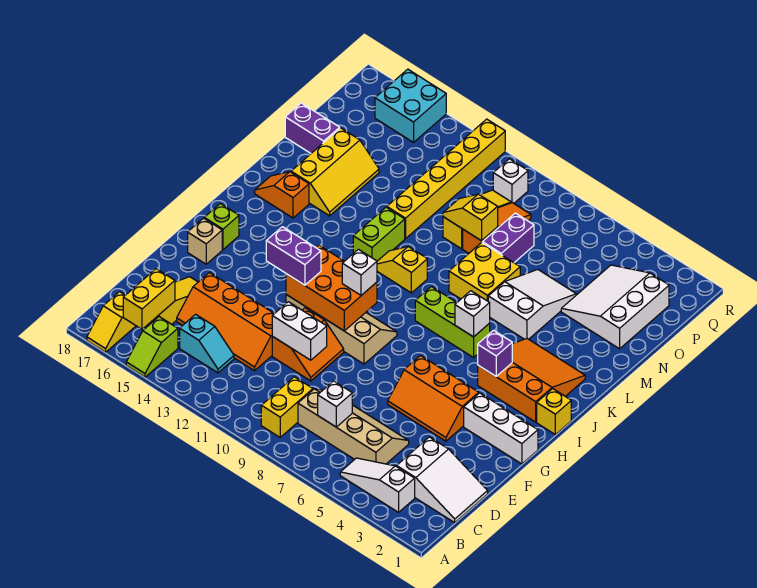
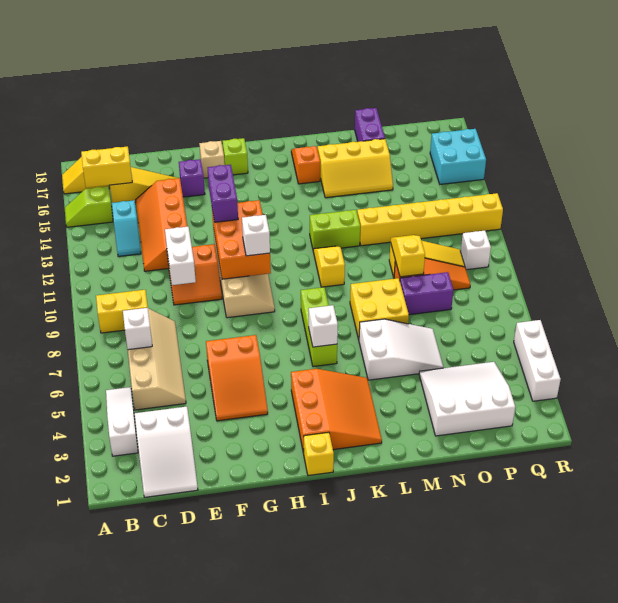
orange slope F4:G6 level 1 top G -> orange slope F4:G6 level 1 top 6
white brick G1:G3 level 1 -> white brick R3:R5 level 1
purple brick I4 level 2 -> purple brick F16 level 1

